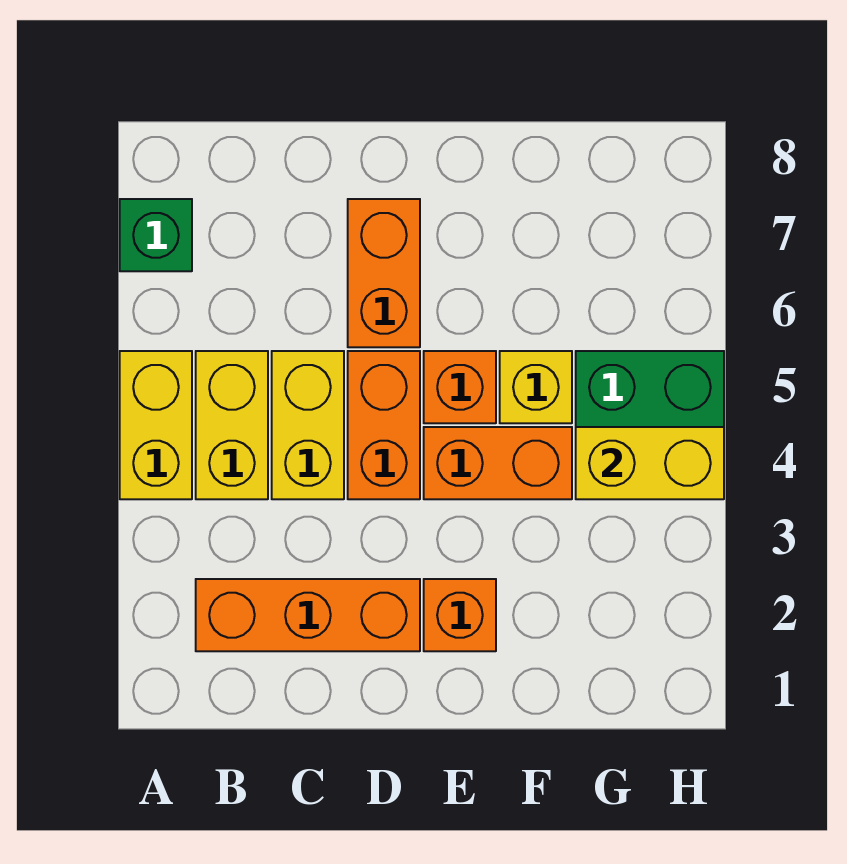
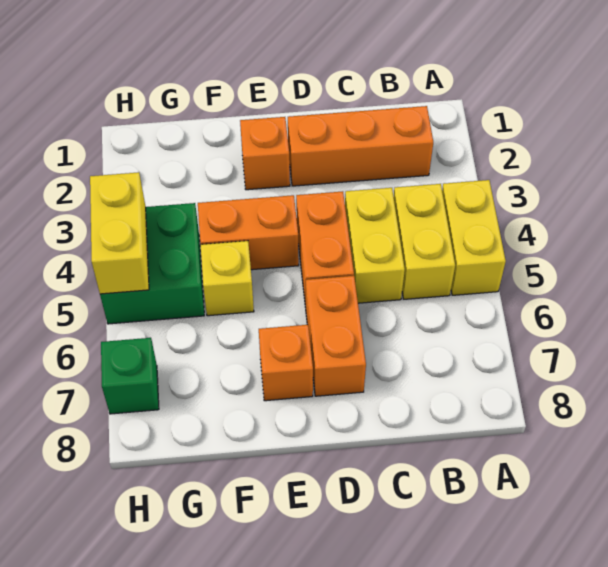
green brick A7 level 1 -> green brick H7 level 1
orange brick E5 level 1 -> orange brick E7 level 1
yellow brick G4:H4 level 2 -> yellow brick H4:H5 level 2

